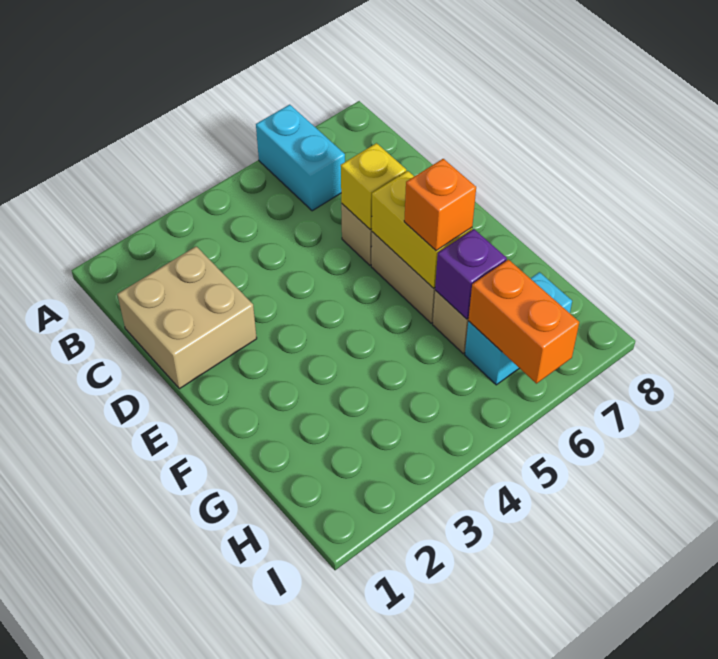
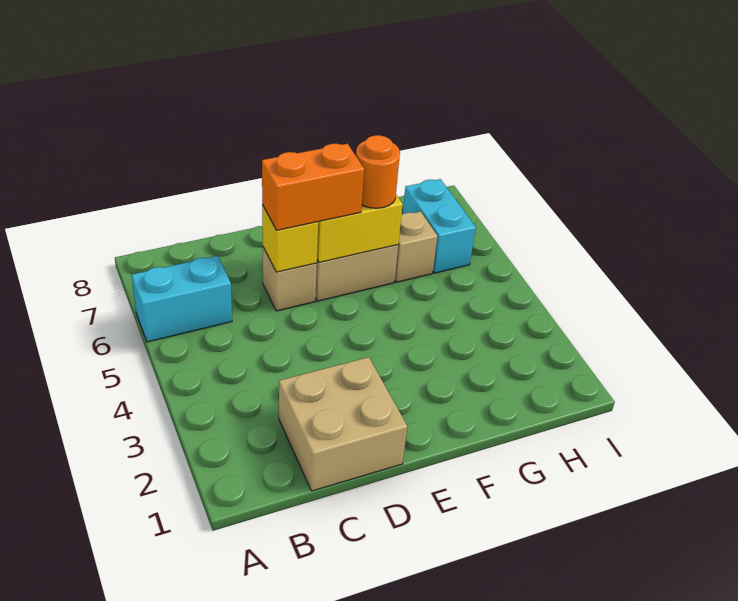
orange brick F6 level 3 -> orange round brick F6 level 3
purple brick G6 level 2 -> none
orange brick H6:I6 level 2 -> orange brick D6:E6 level 3

